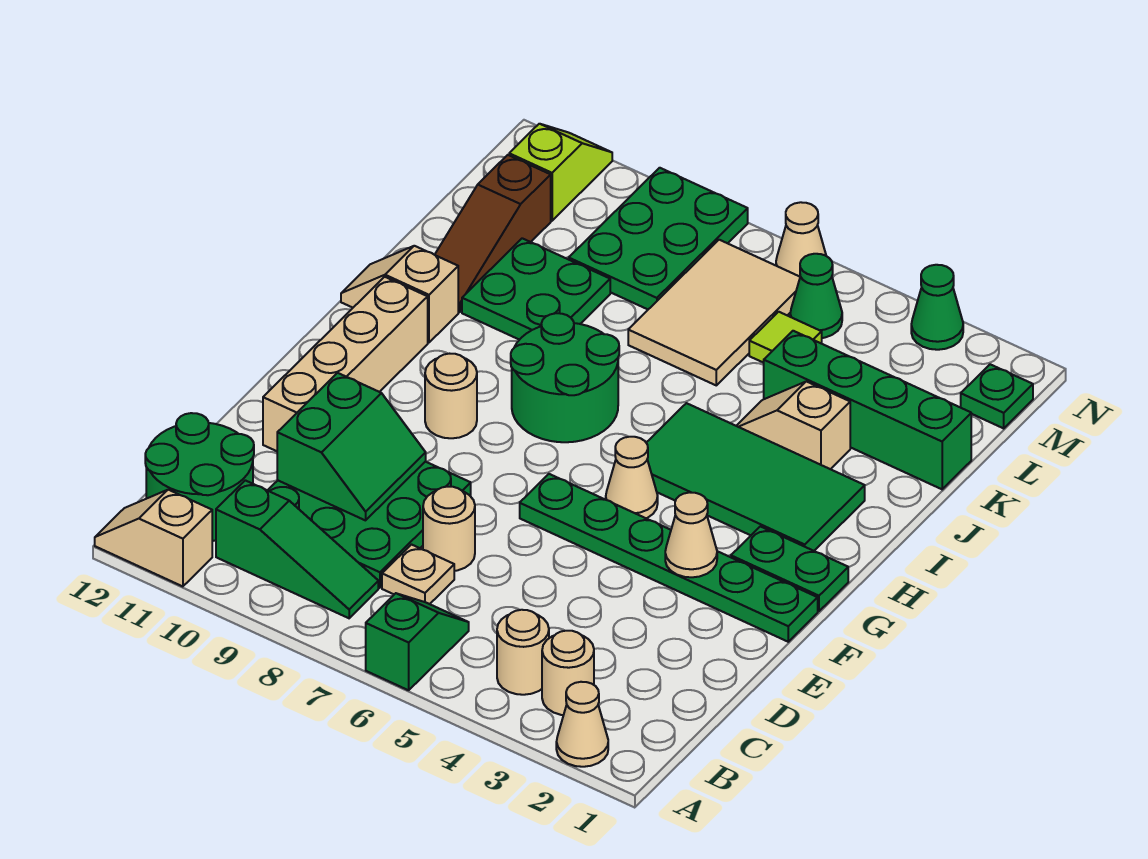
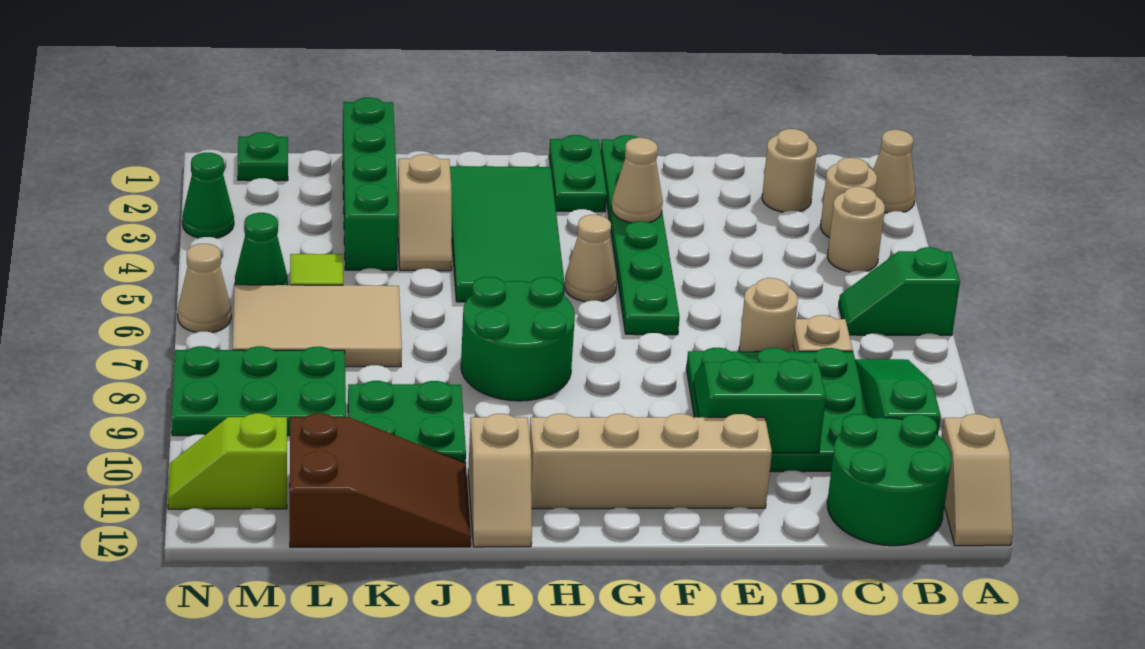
tan round brick G9 level 1 -> tan round brick C2 level 1
brown slope J11:L11 level 1 top L -> brown slope J11:L12 level 1 top L

